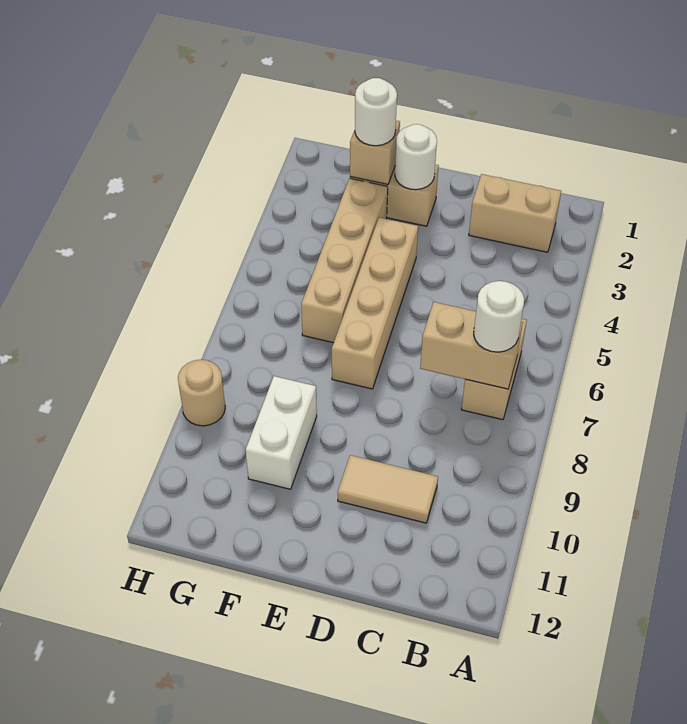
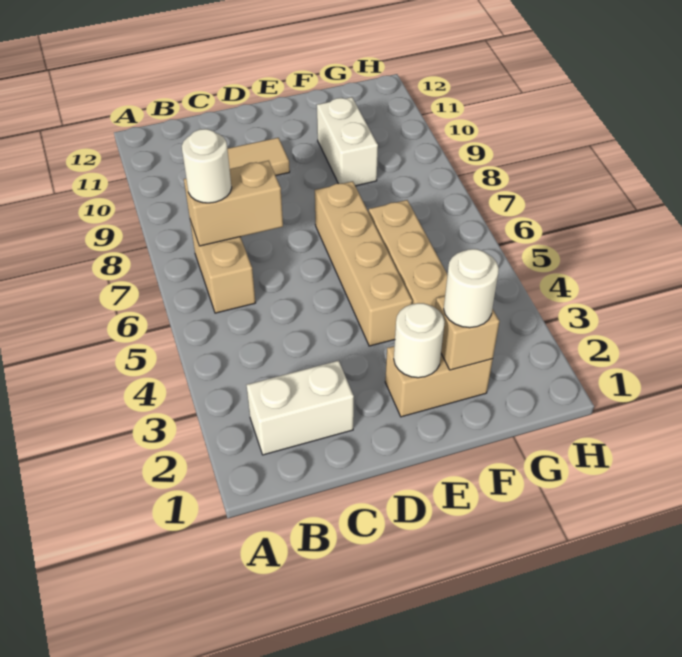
tan brick B2:C2 level 1 -> white brick B2:C2 level 1
tan round brick H9 level 1 -> none

